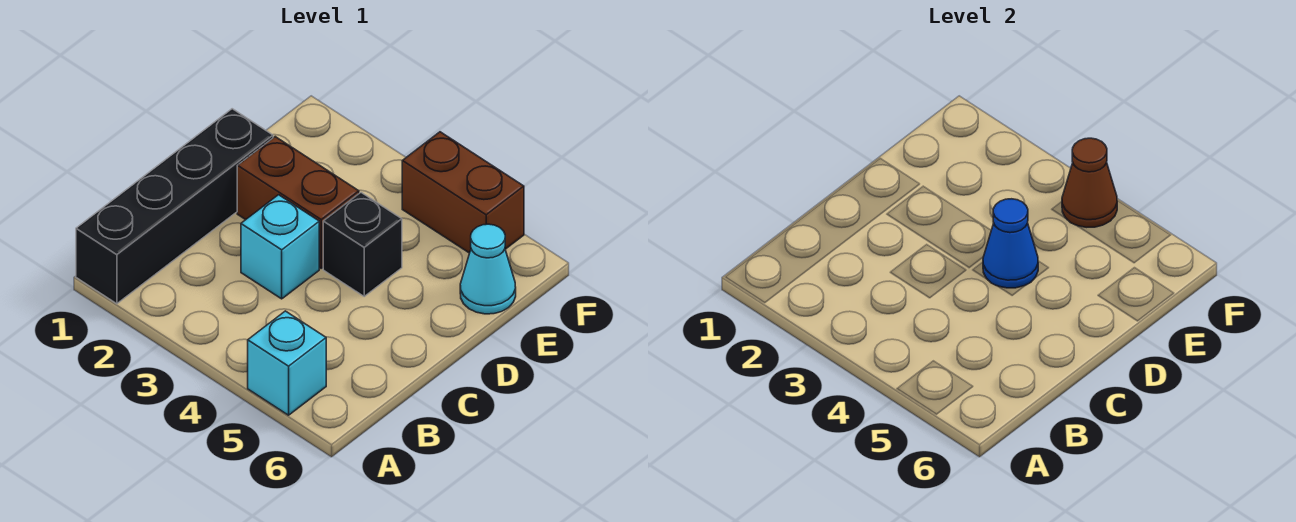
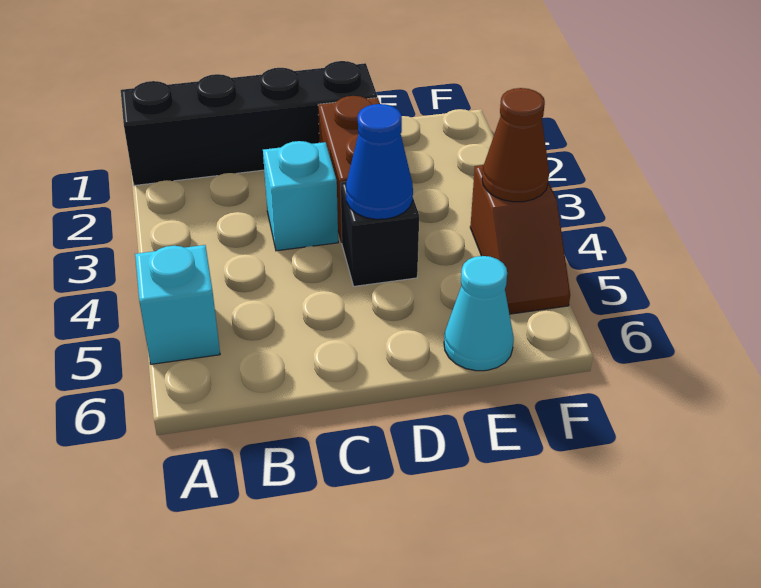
brown brick F4:F5 level 1 -> brown slope F4:F5 level 1 top 4

